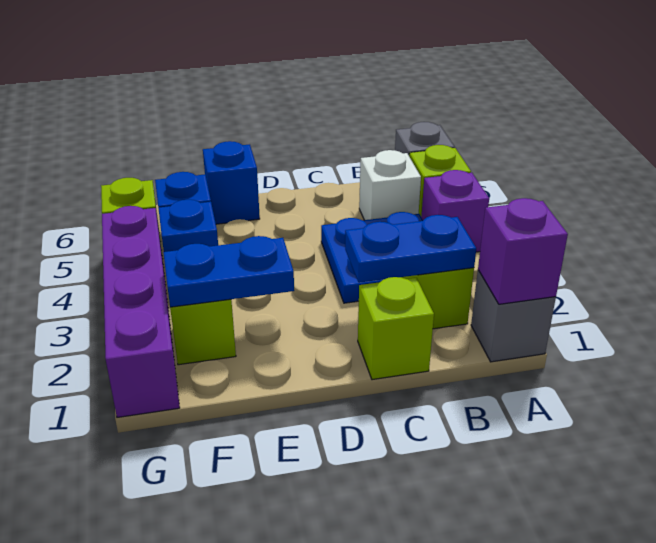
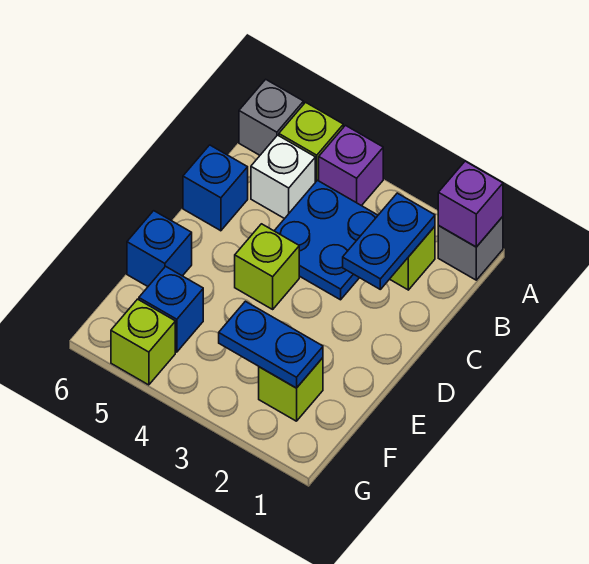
lime brick C1 level 1 -> lime brick D4 level 1
blue plate E2:F2 level 2 -> blue plate F2:F3 level 2
blue brick F4 level 1 -> blue brick C6 level 1
purple brick G1:G4 level 1 -> none

